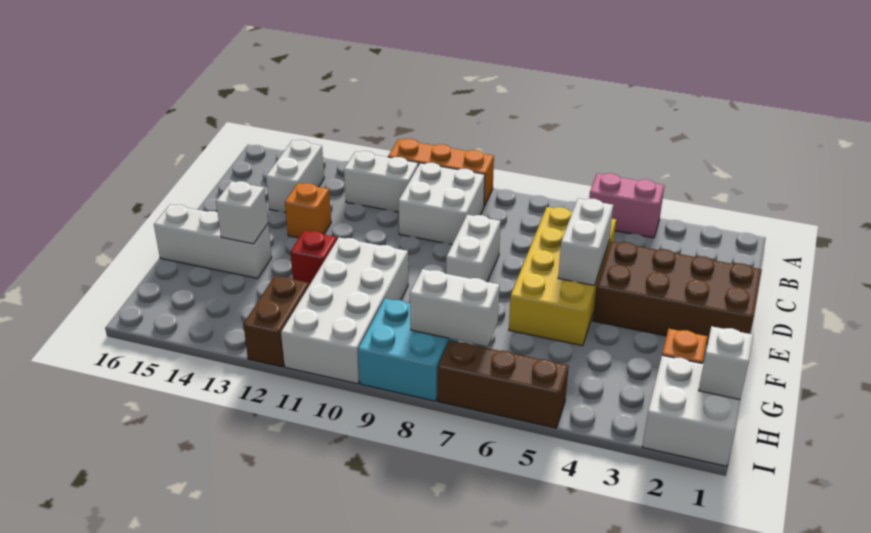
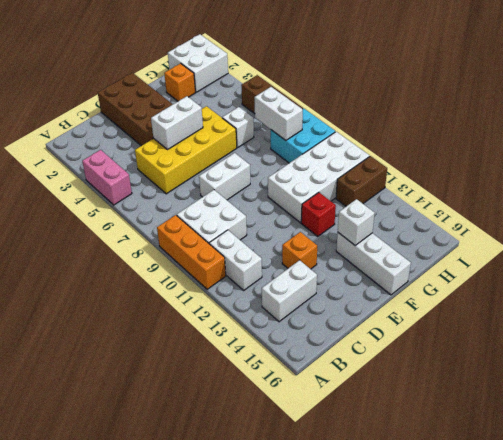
white brick H1 level 2 -> white brick G6 level 1

